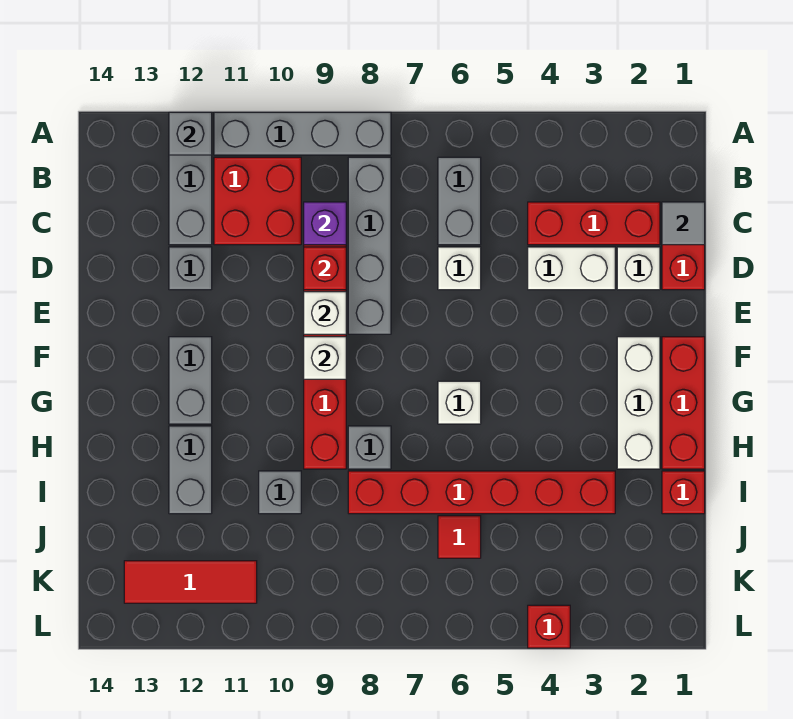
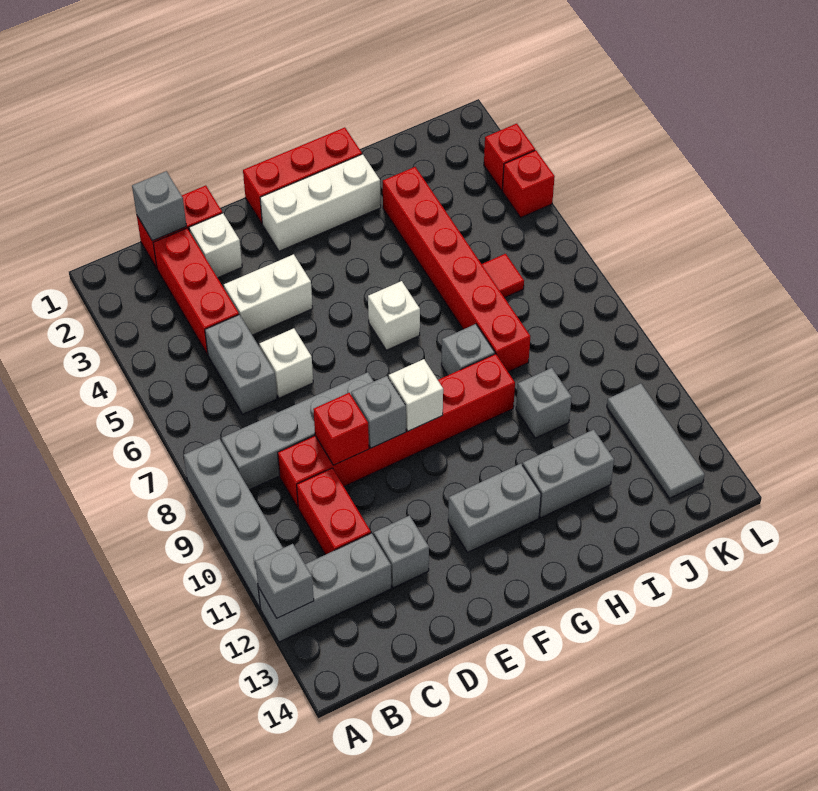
grey brick B6:C6 level 1 -> grey brick C5:C6 level 1
red brick B10:C11 level 1 -> red brick C10:C11 level 1
grey tile C1 level 2 -> grey brick C1 level 2
purple brick C9 level 2 -> none
white brick D3:D4 level 1 -> white brick D4:E4 level 1
white brick E9 level 2 -> grey brick E9 level 2
red brick I1 level 1 -> red brick L3 level 1
red tile K11:K13 level 1 -> grey tile K11:K13 level 1

